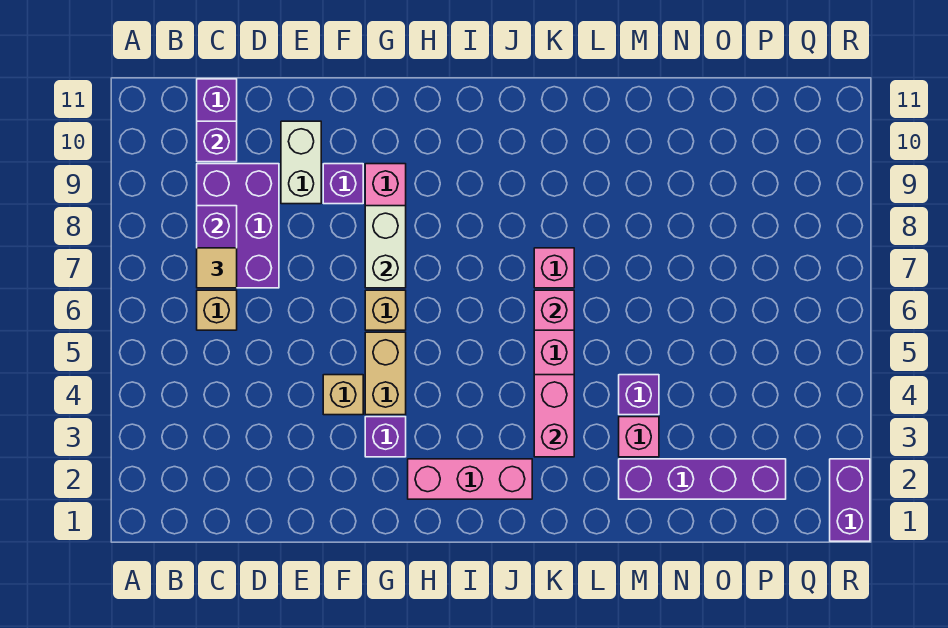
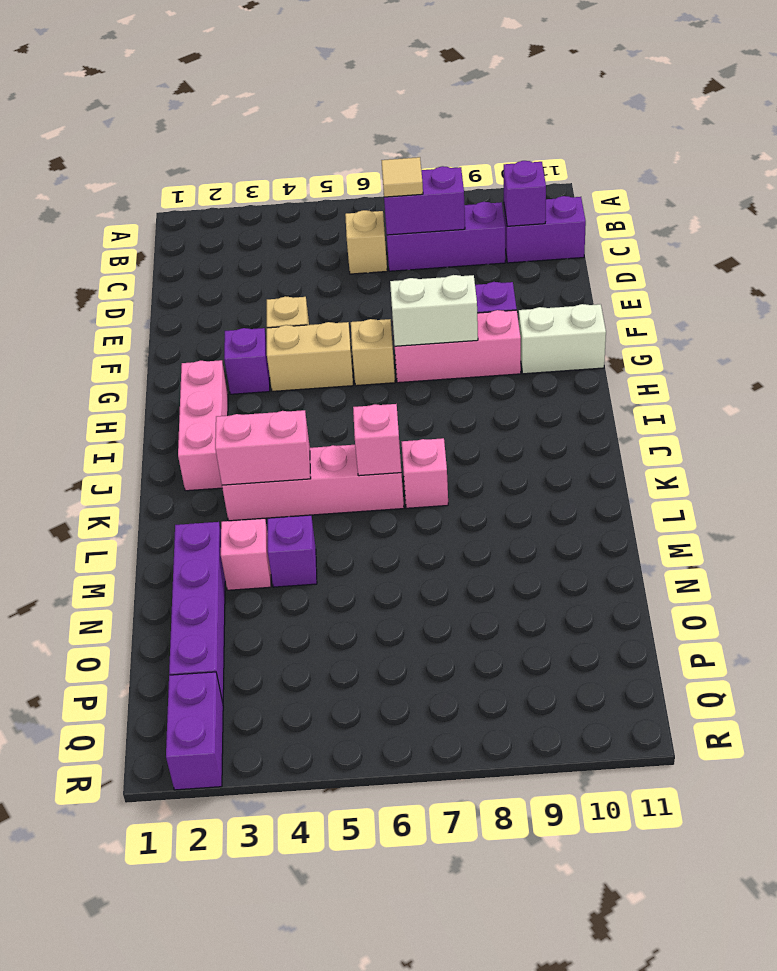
purple brick C7:D9 level 1 -> purple brick C7:C9 level 1
white brick E9:E10 level 1 -> white brick G10:G11 level 1
purple brick R1:R2 level 1 -> purple brick Q2:R2 level 1

